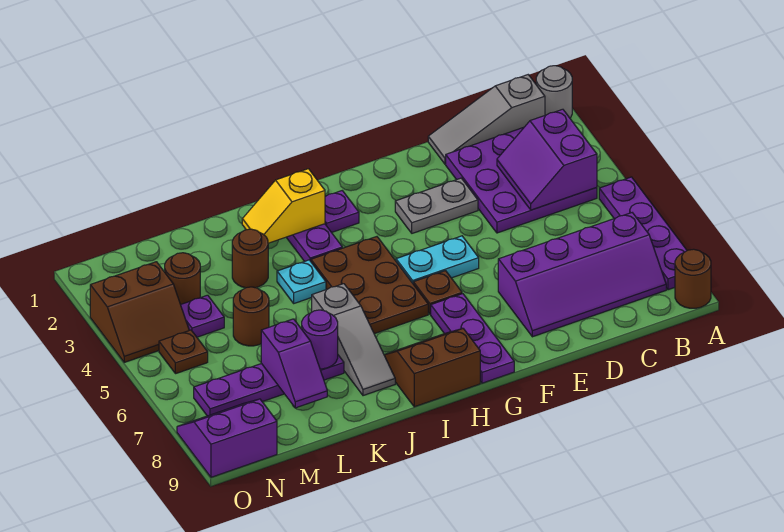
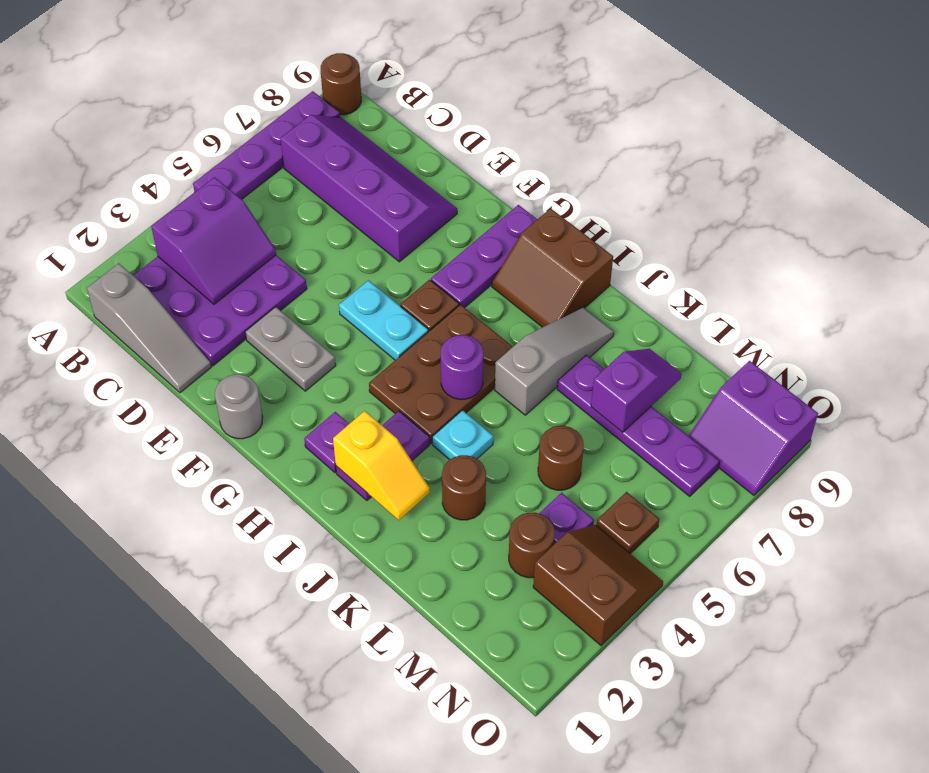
grey round brick A1 level 1 -> grey round brick F1 level 1
purple round brick K7 level 2 -> purple round brick I5 level 2

